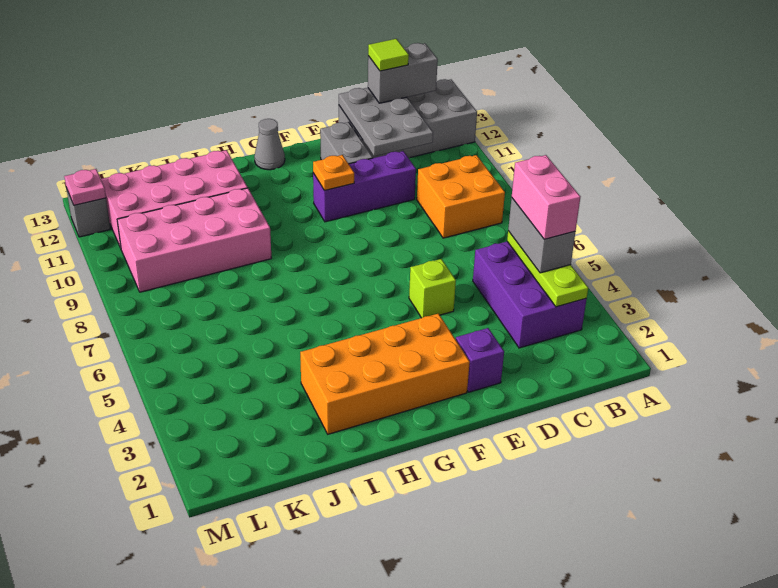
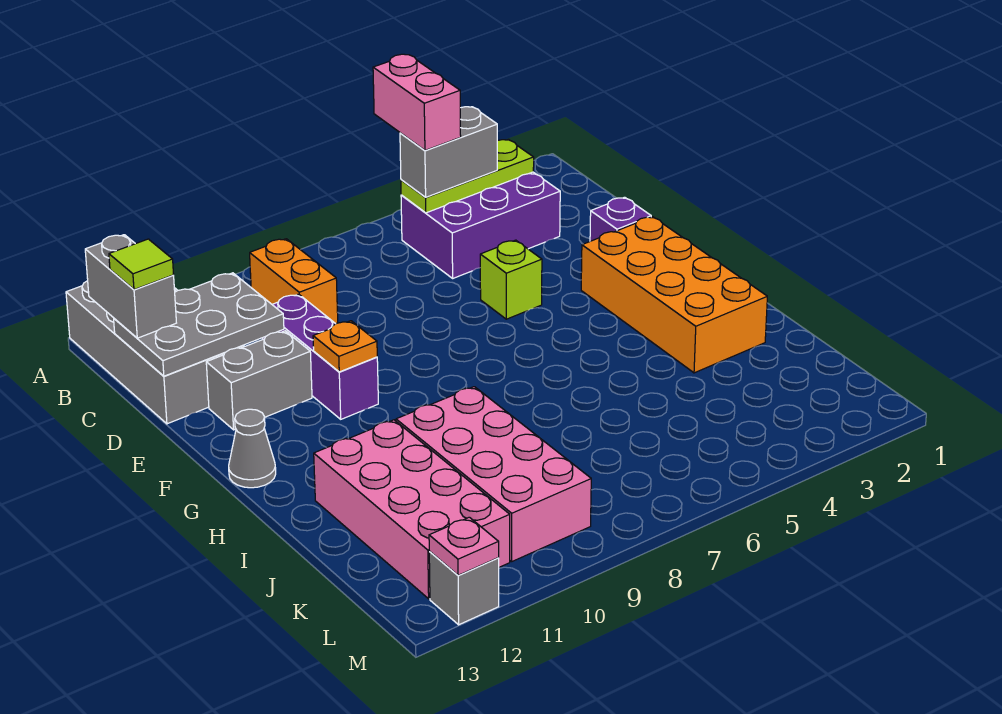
pink brick B4:B5 level 4 -> pink brick A5:B5 level 4
orange brick B8:C9 level 1 -> orange brick B9:C9 level 1

